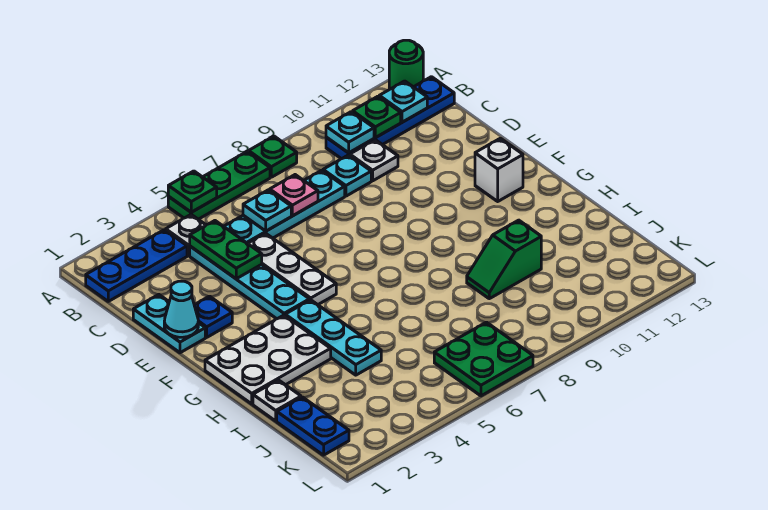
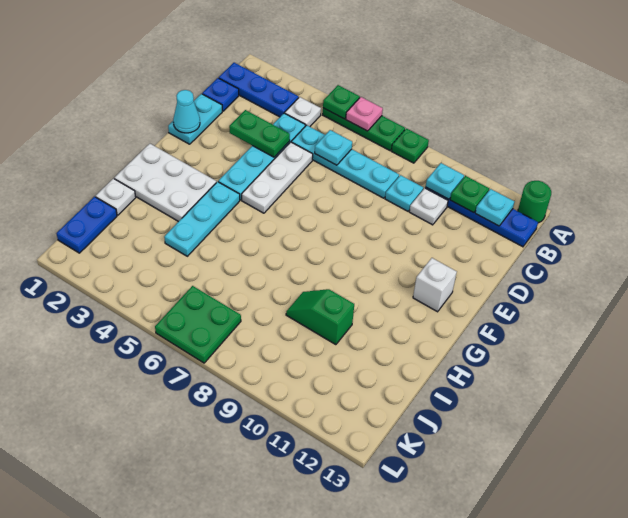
green plate C4:D4 level 2 -> green plate D3:D4 level 2
pink plate C7 level 2 -> pink plate A6 level 2
blue plate E2 level 1 -> blue plate C1 level 1

